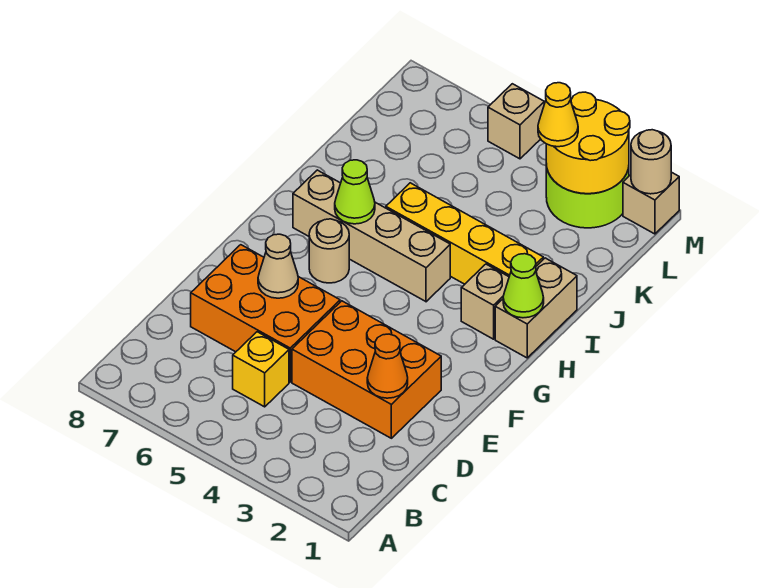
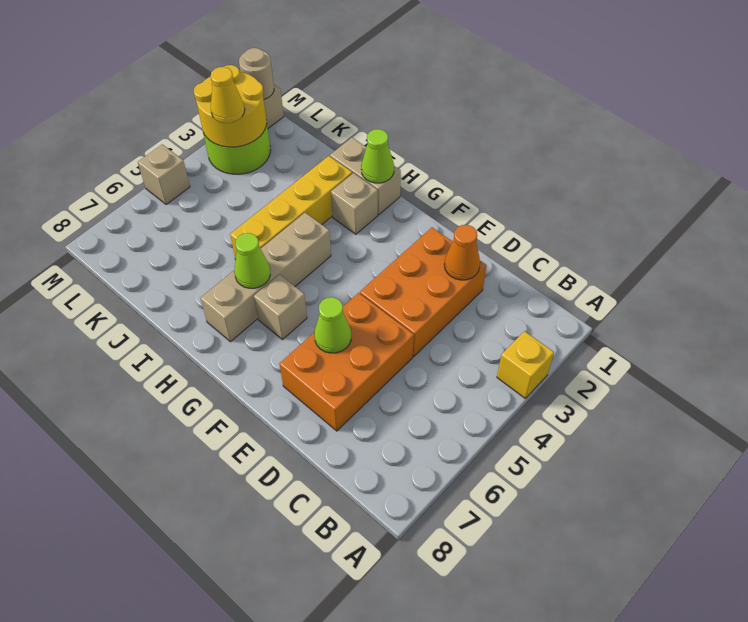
yellow brick C5 level 1 -> yellow brick A3 level 1
tan cone E6 level 2 -> lime cone E6 level 2
tan round brick G6 level 1 -> tan brick G6 level 1

